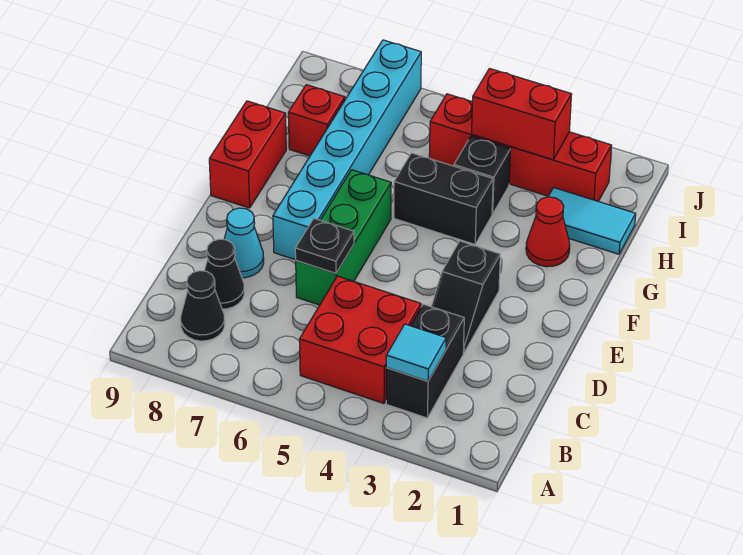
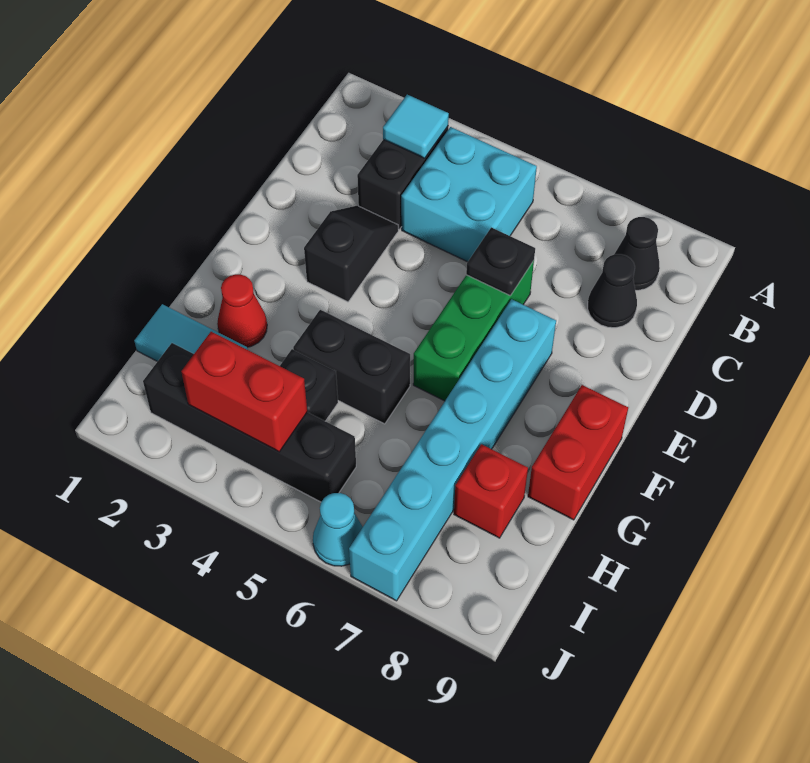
red brick B4:C5 level 1 -> cyan brick B4:C5 level 1
cyan cone D8 level 1 -> cyan cone J6 level 1
red brick I2:I5 level 1 -> black brick I2:I5 level 1

